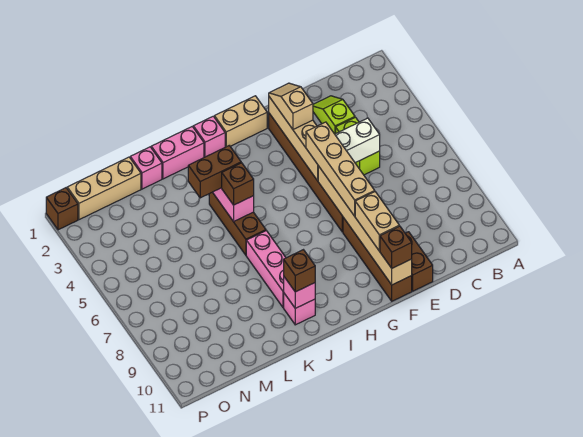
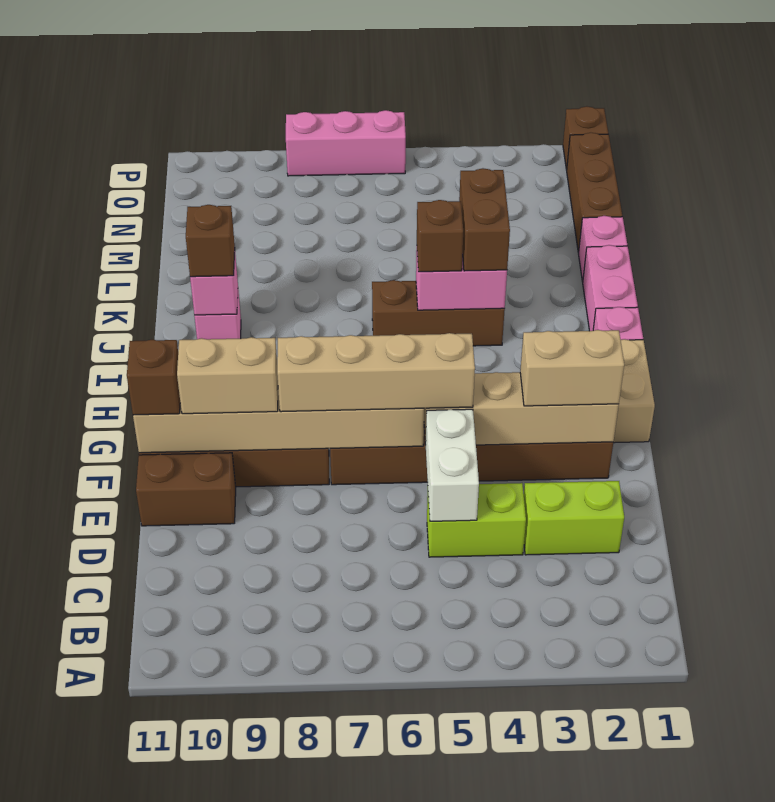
lime slope D2:D3 level 1 top 3 -> lime brick D2:D3 level 1
tan slope F2:F3 level 3 top 3 -> tan brick F2:F3 level 3
pink brick J7:J9 level 1 -> pink brick P6:P8 level 1
tan brick M1:O1 level 1 -> brown brick M1:O1 level 1

